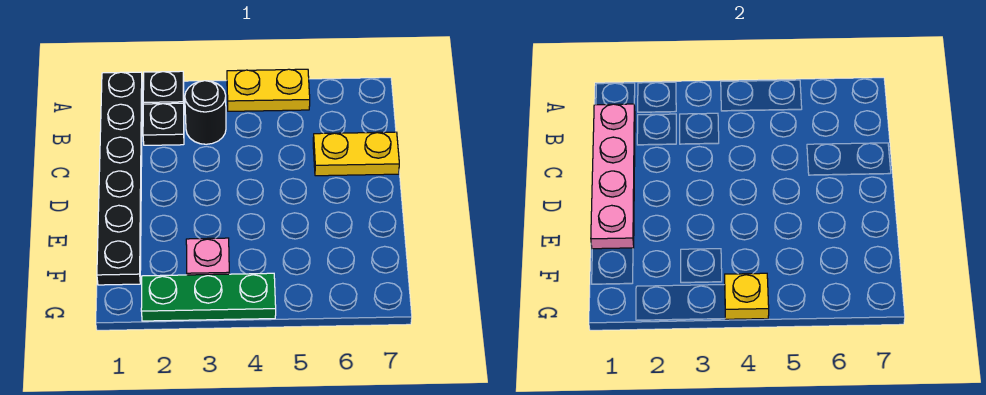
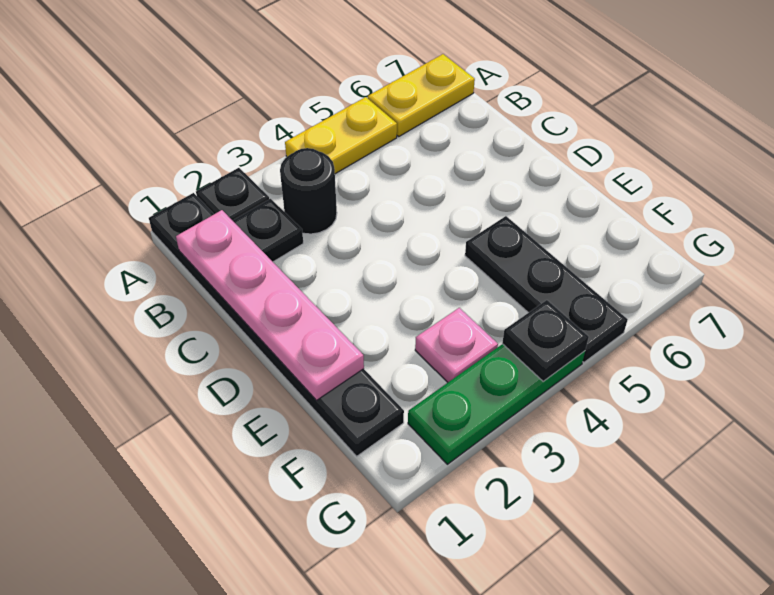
yellow plate C6:C7 level 1 -> yellow plate A6:A7 level 1
none -> black plate E5:G5 level 1
yellow plate G4 level 2 -> black plate G4 level 2

